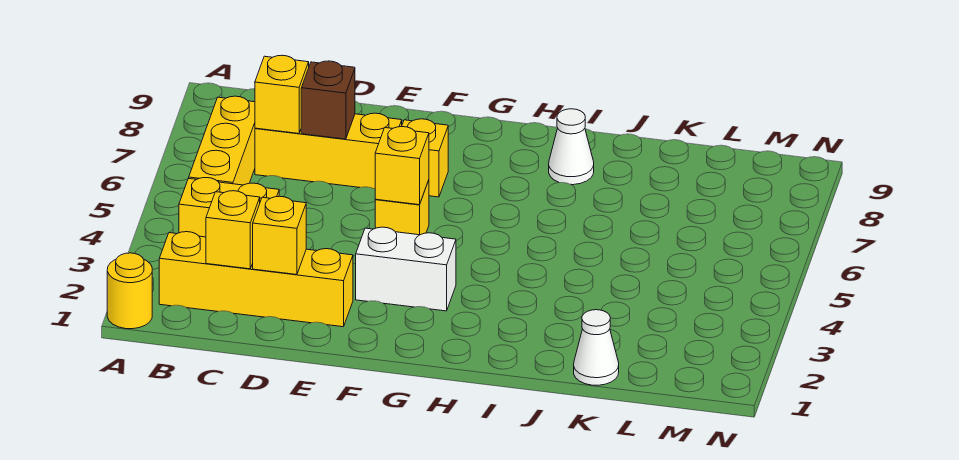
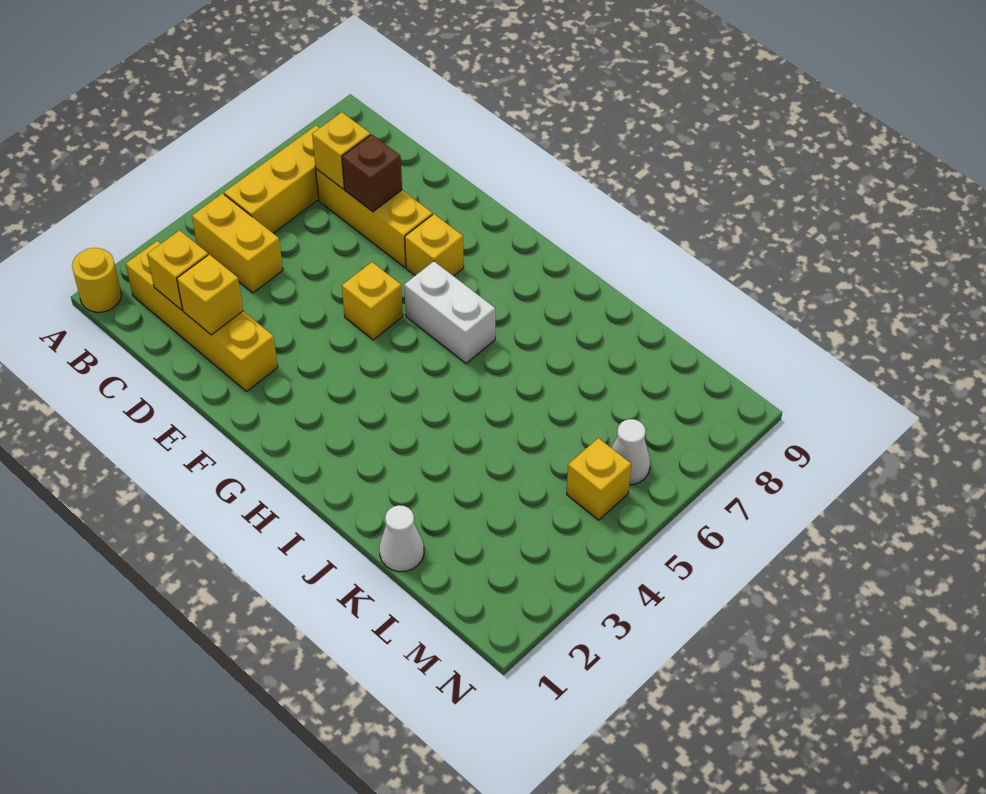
white brick F3:G3 level 1 -> white brick G6:H6 level 1
yellow brick F5 level 2 -> yellow brick M5 level 1
white cone I8 level 1 -> white cone M6 level 1

